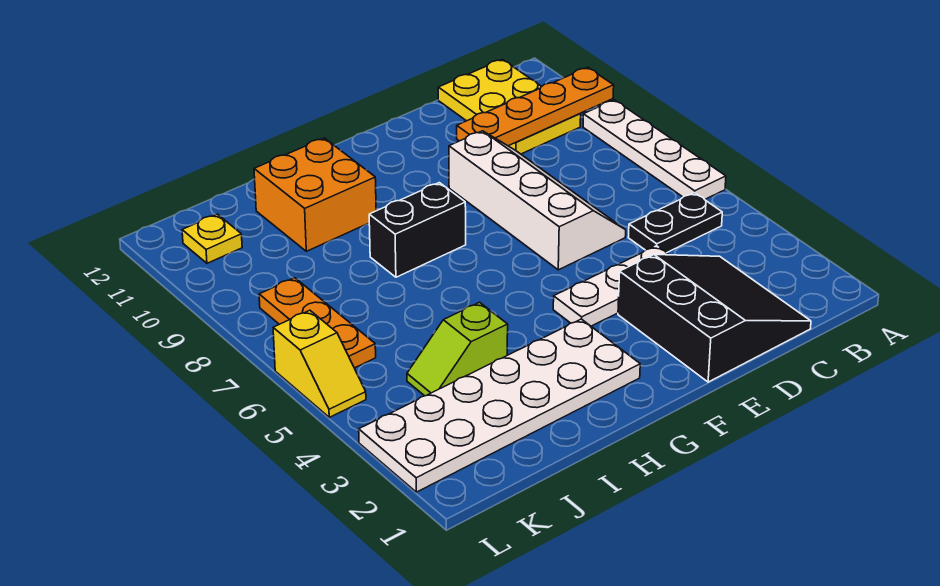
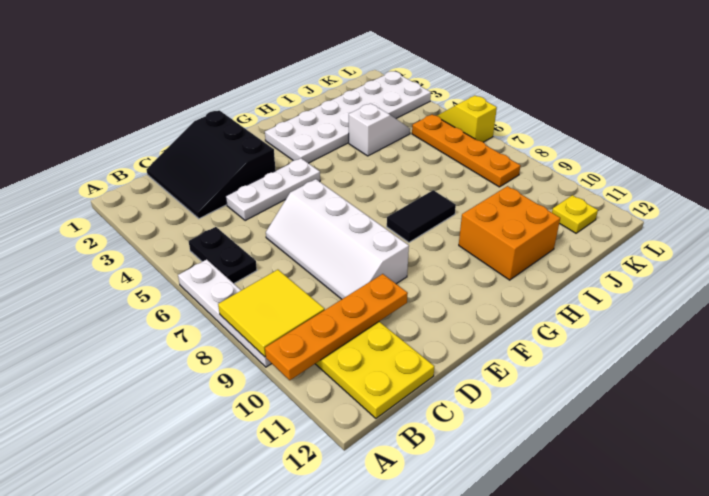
none -> yellow tile A8:B9 level 2
black plate B5:C5 level 1 -> black plate B5:B6 level 1
black brick G8:H8 level 1 -> black tile G8:H8 level 1
lime slope I4:J4 level 1 top I -> white slope I4:J4 level 1 top I
orange plate K6:K8 level 1 -> orange plate K5:K8 level 1

